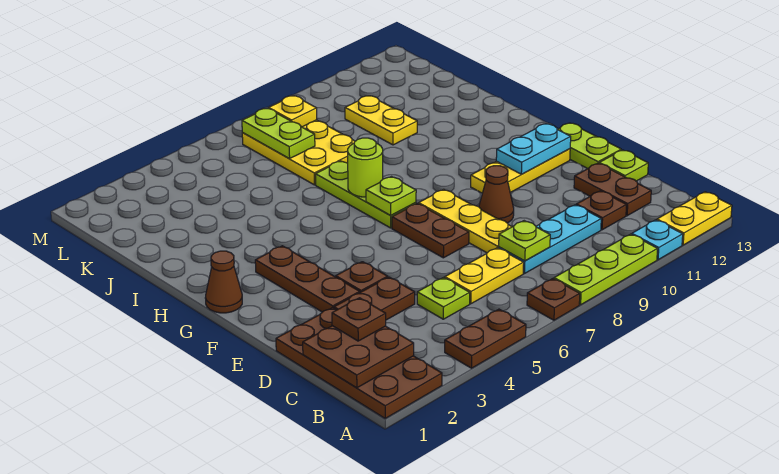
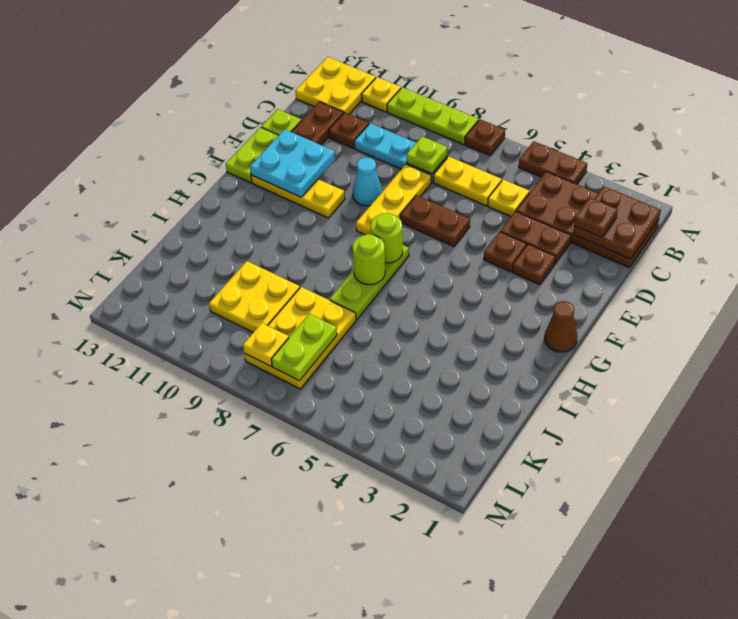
brown plate A1:D2 level 1 -> brown plate B1:C4 level 1
cyan plate A11 level 1 -> yellow plate A11 level 1
yellow plate A12:A13 level 1 -> yellow plate A12:B13 level 1
lime plate C5 level 1 -> yellow plate C5 level 1
brown plate E3:G3 level 1 -> brown plate E3 level 1
brown plate E7:F7 level 1 -> brown plate E6:E7 level 1
brown cone E9 level 1 -> cyan cone E9 level 1
cyan plate F11:F12 level 2 -> cyan plate E11:F12 level 2
lime plate G7 level 2 -> lime round brick G7 level 2
yellow plate J10:K10 level 1 -> yellow plate J9:K10 level 1

